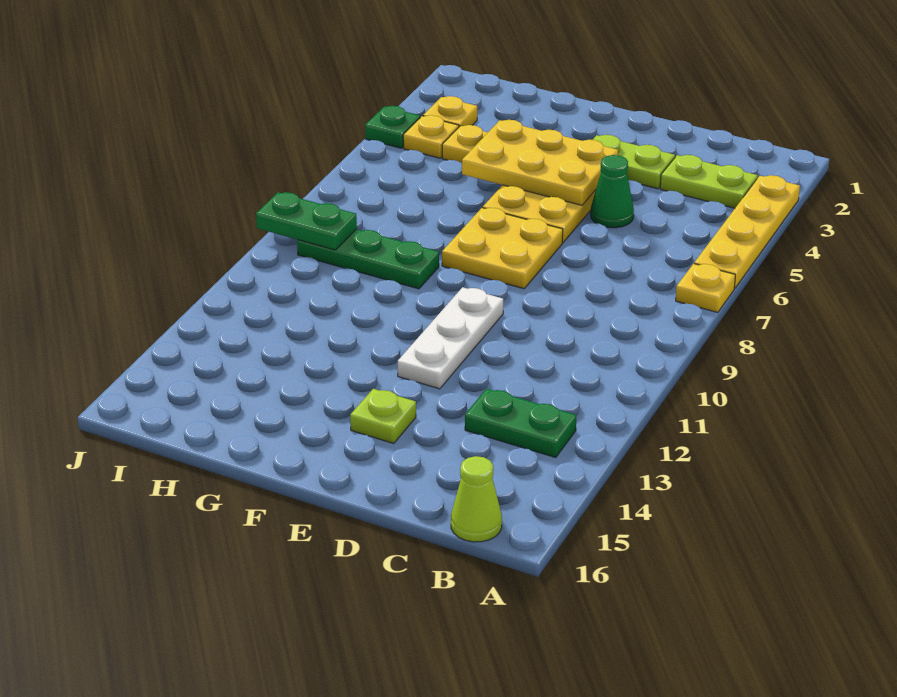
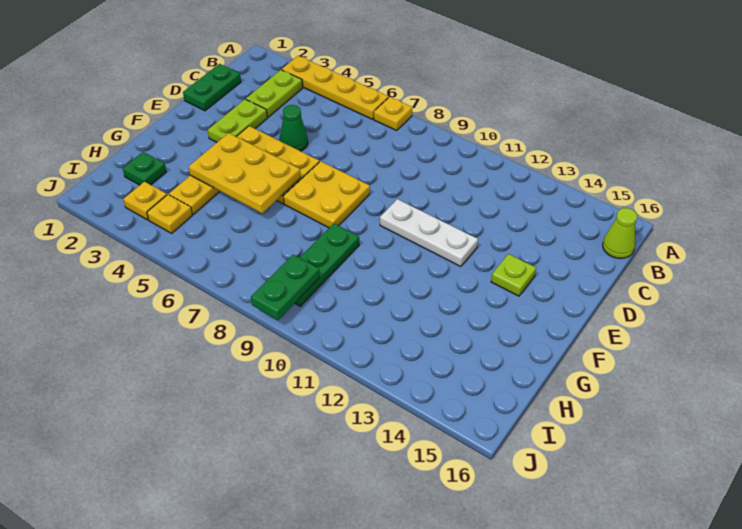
green plate B13:C13 level 1 -> green plate C1:D1 level 1
yellow plate E4:G5 level 2 -> yellow plate F4:G6 level 2
green plate J4 level 1 -> green plate H2 level 1

